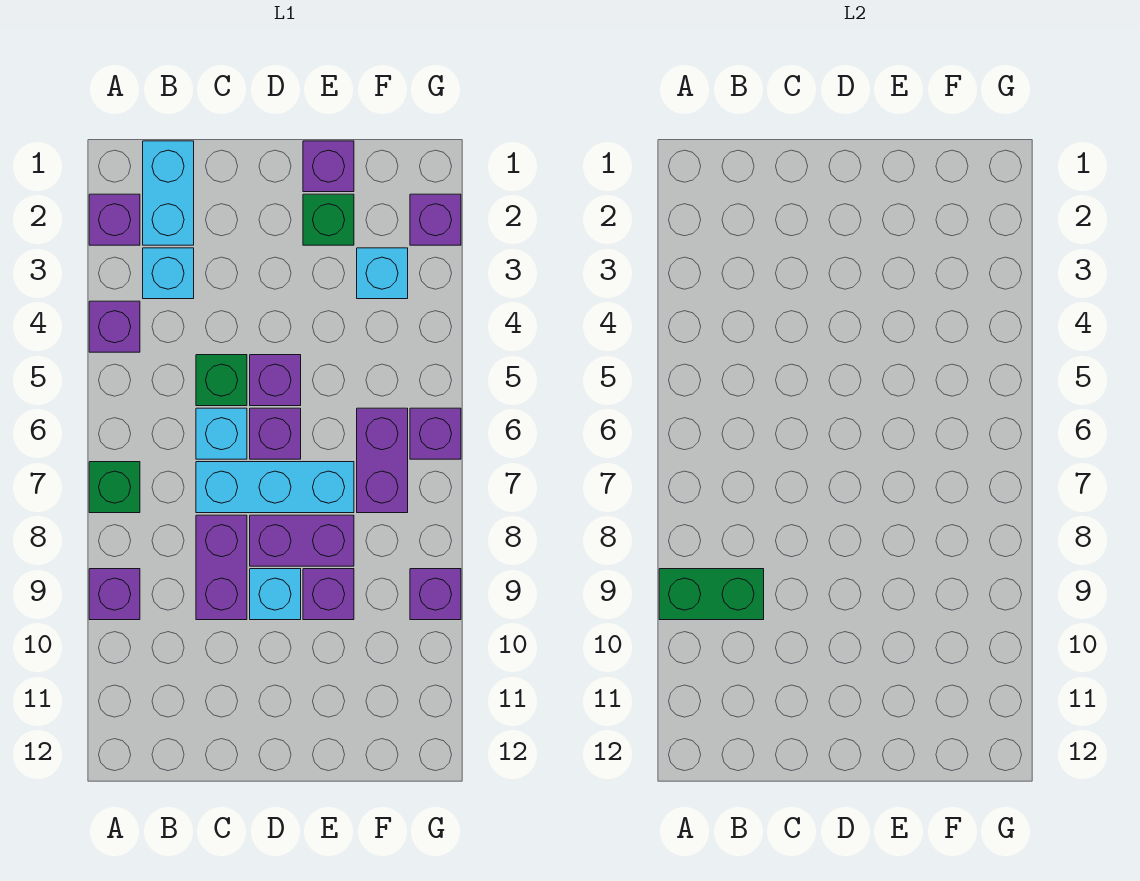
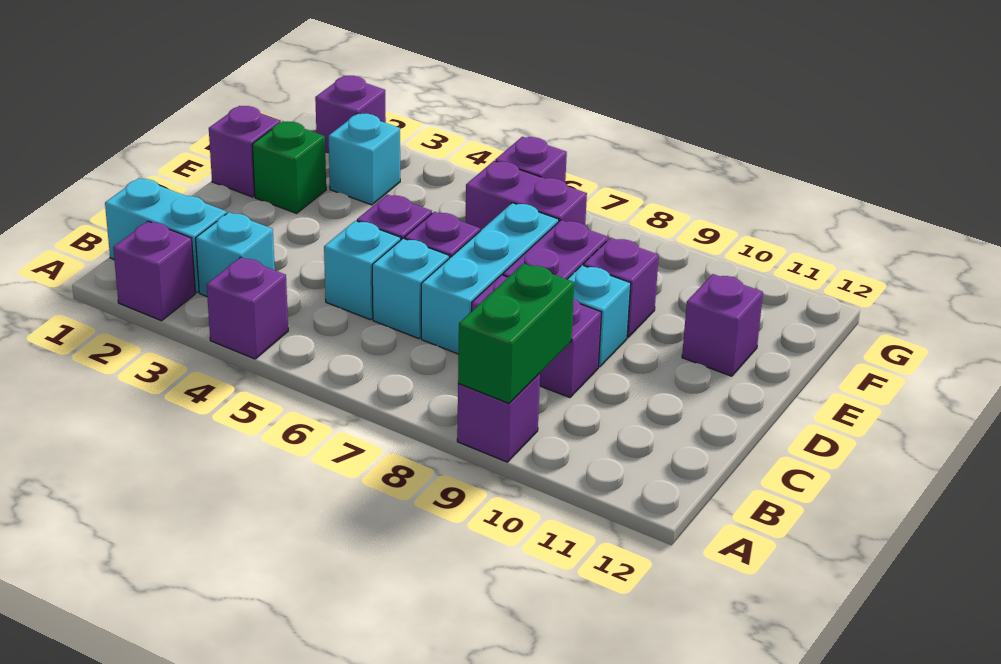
green brick A7 level 1 -> none
green brick C5 level 1 -> cyan brick C5 level 1
purple brick G9 level 1 -> purple brick E11 level 1

